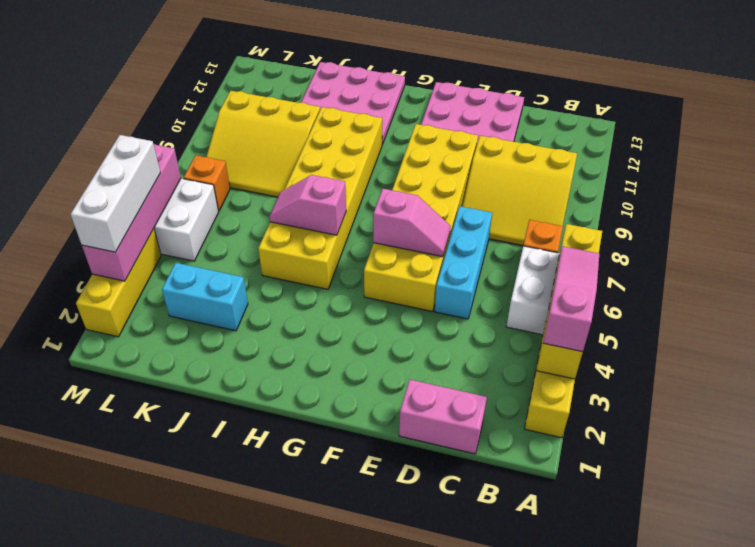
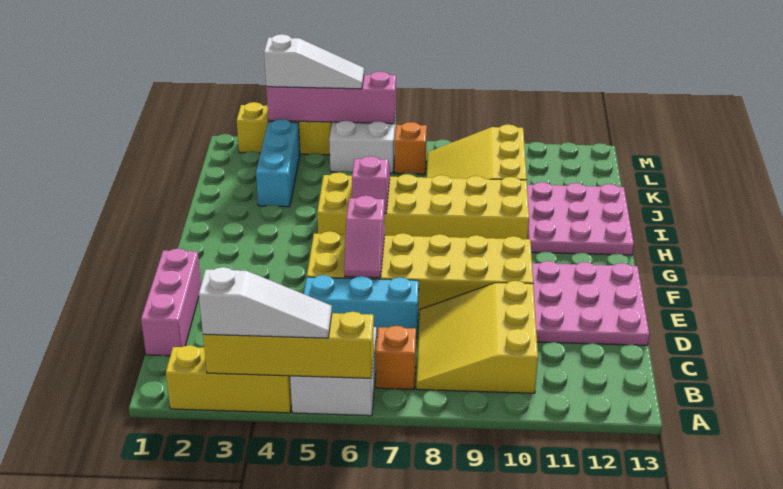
pink slope A3:A5 level 3 top 3 -> white slope A3:A5 level 3 top 3
pink brick C1:D1 level 1 -> pink brick C1:E1 level 1
cyan brick J3:K3 level 1 -> cyan brick J3:L3 level 1
white brick M3:M5 level 3 -> white slope M3:M5 level 3 top 3

